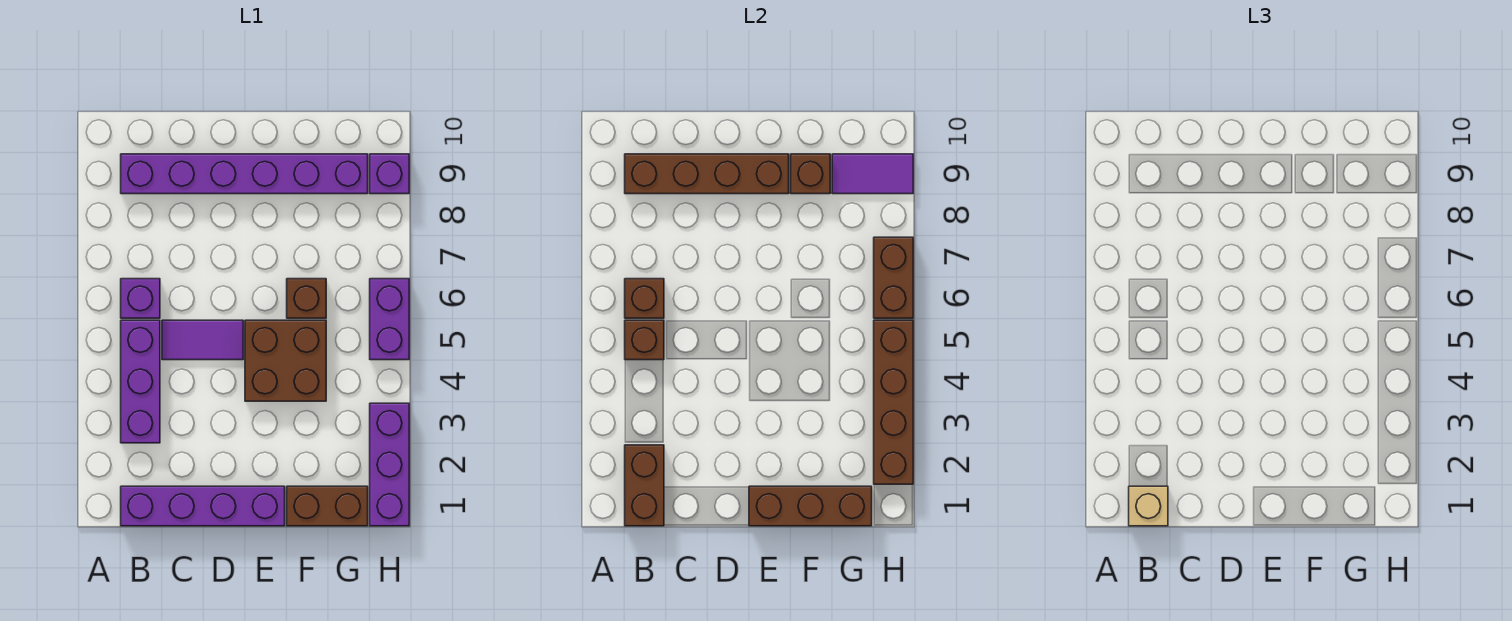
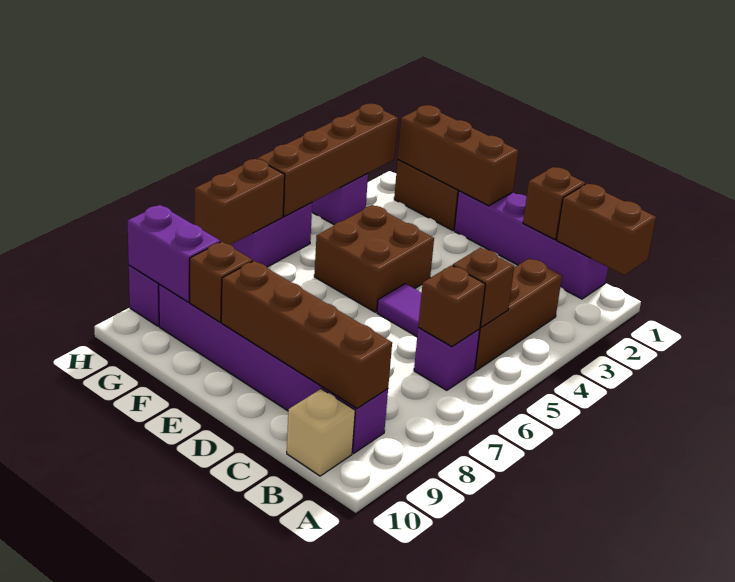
brown brick B1:B2 level 2 -> brown brick A1:B1 level 2
tan brick B1 level 3 -> tan brick B10 level 1
purple brick B3:B5 level 1 -> brown brick B3:B5 level 1
brown brick F6 level 1 -> brown brick C1 level 2
purple tile G9:H9 level 2 -> purple brick G9:H9 level 2
purple brick H1:H3 level 1 -> purple brick H3 level 1

